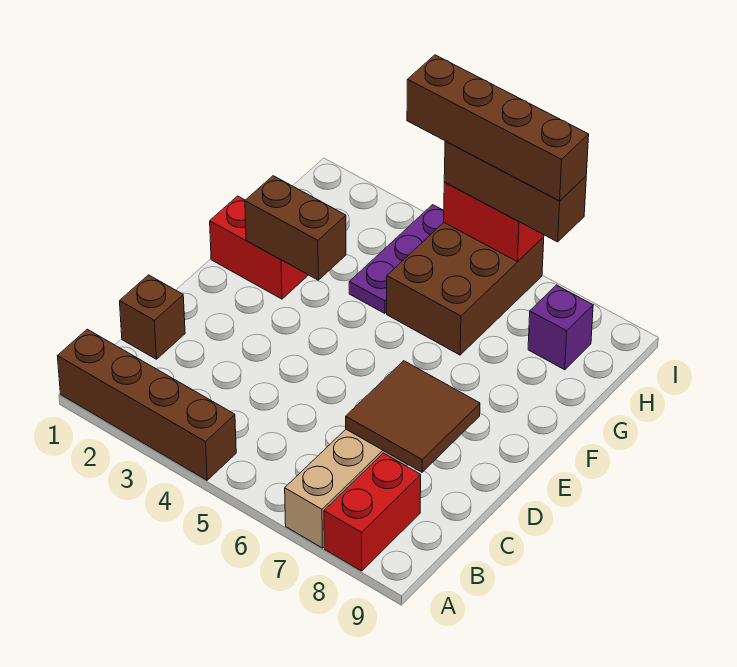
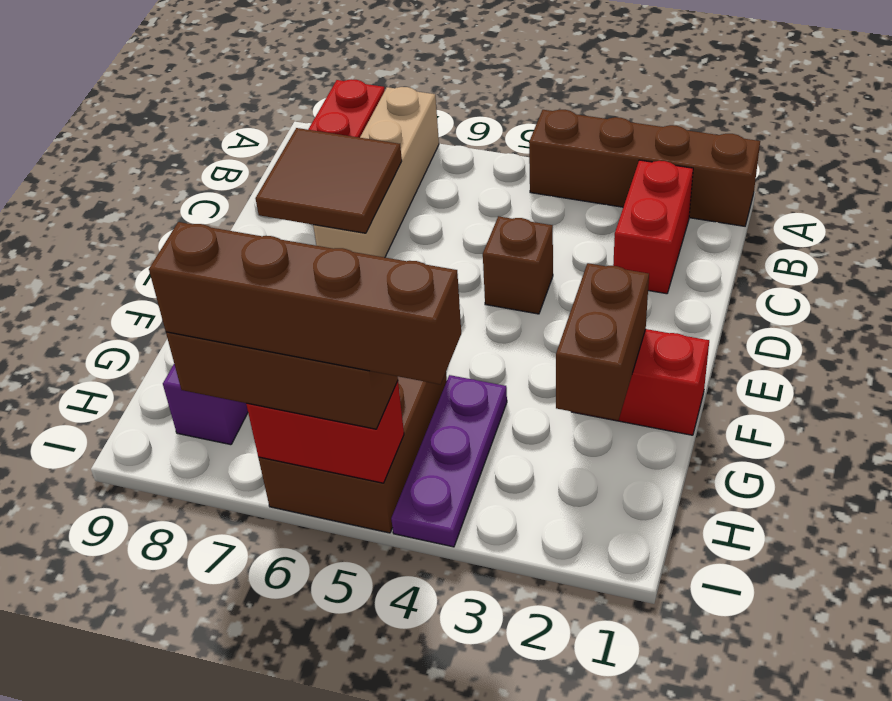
none -> red brick B2:C2 level 1
brown brick C1 level 1 -> brown brick D4 level 1
brown brick F2:F3 level 2 -> brown brick F2:G2 level 2

